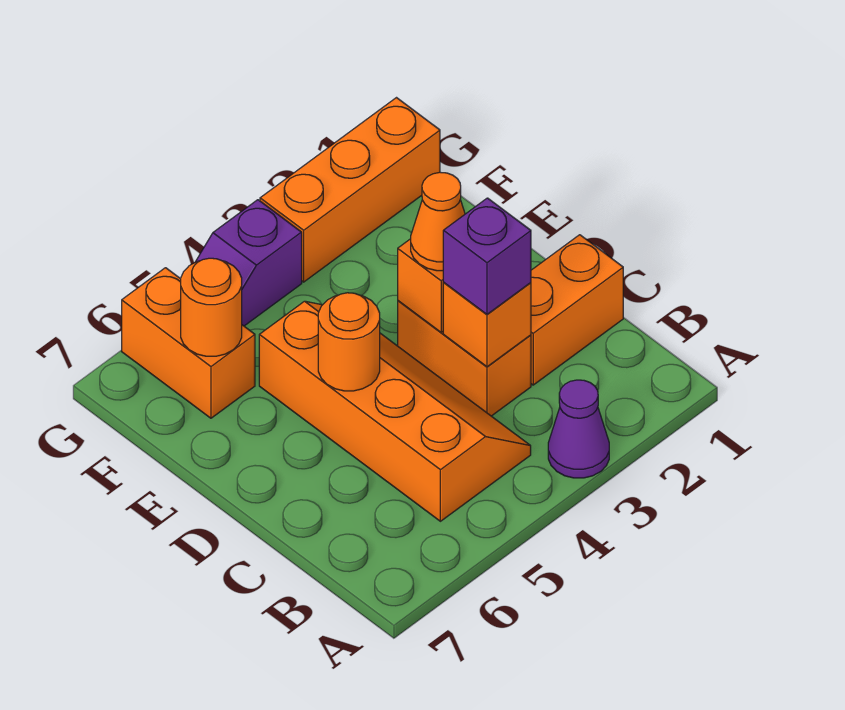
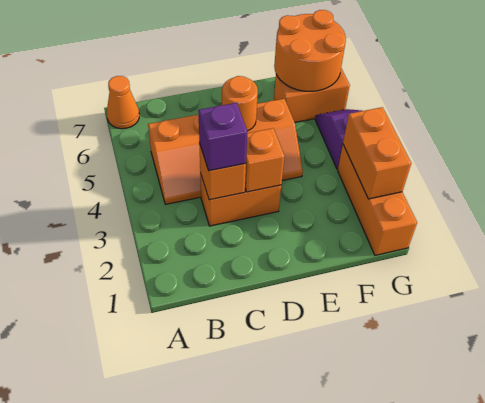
purple cone A3 level 1 -> none
orange brick C1:C2 level 1 -> orange brick G2:G3 level 2
orange cone D3 level 3 -> orange cone A7 level 1
orange round brick F6 level 2 -> orange round brick F6:G7 level 2

